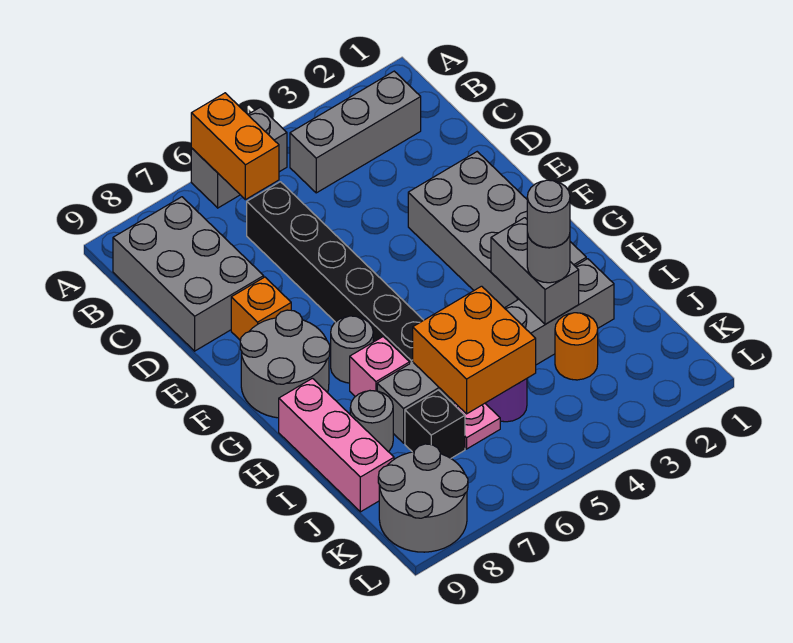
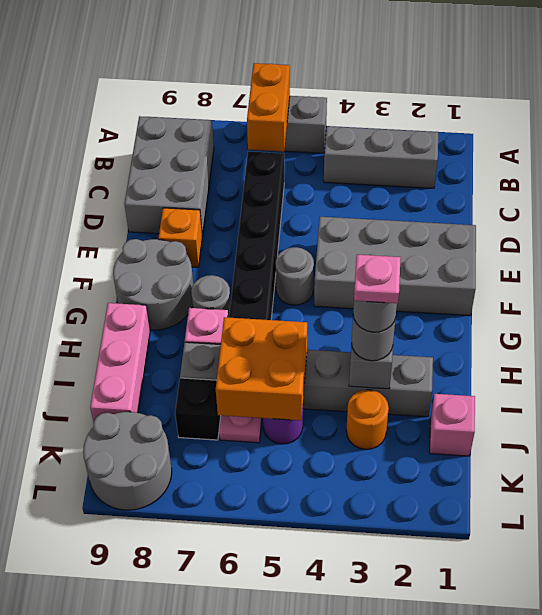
grey brick E2:H3 level 1 -> grey brick E1:F4 level 1
none -> pink plate I3 level 5
grey round brick I8 level 1 -> grey round brick F5 level 1
none -> pink brick J1 level 1

